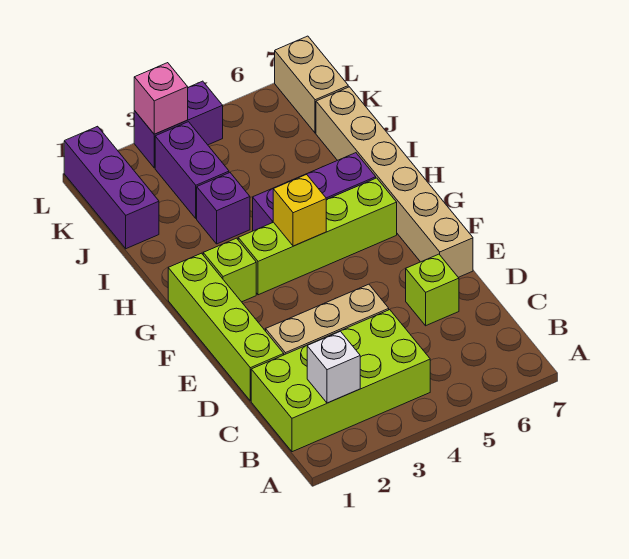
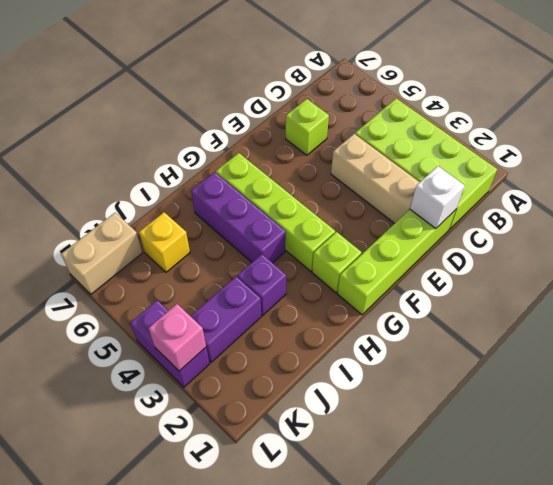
white brick B2 level 2 -> white brick D1 level 2
tan brick E7:J7 level 1 -> none
yellow brick G4 level 2 -> yellow brick J6 level 1
purple brick J1:L1 level 1 -> none

